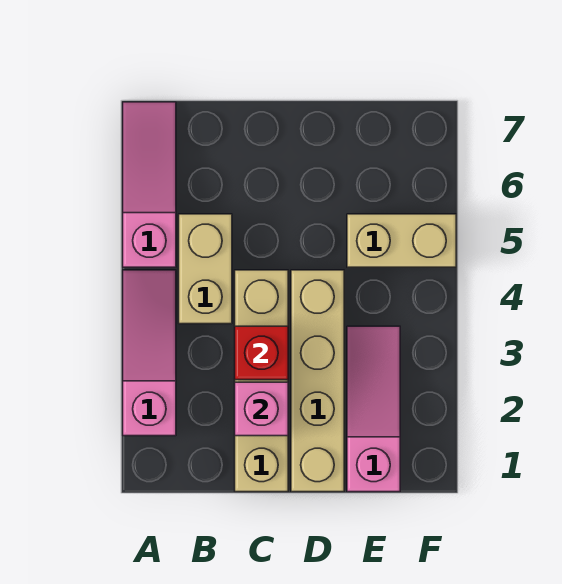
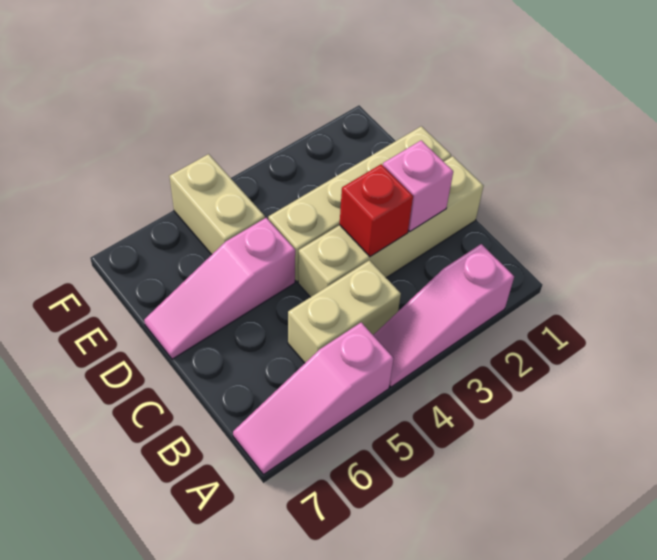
pink slope E1:E3 level 1 top 1 -> pink slope D5:D7 level 1 top 5

